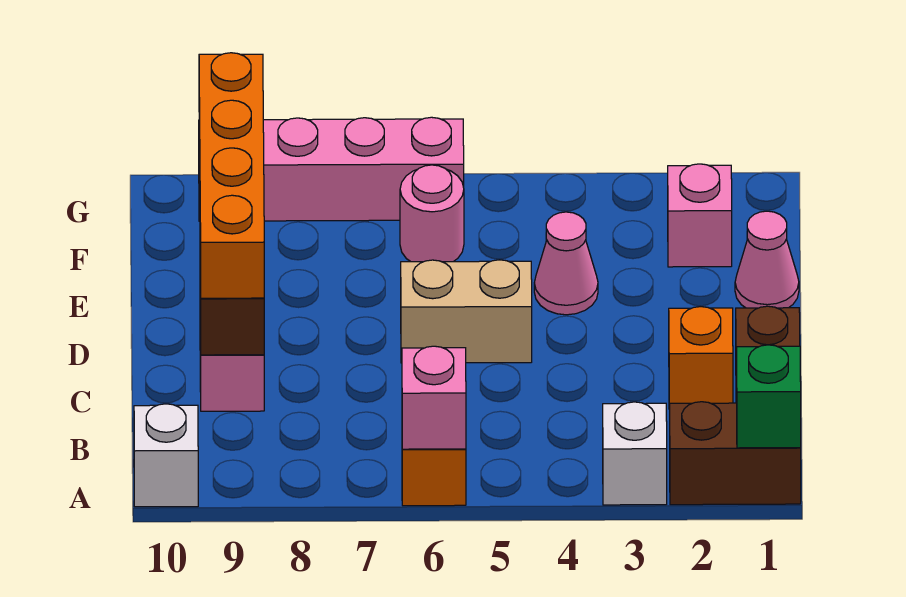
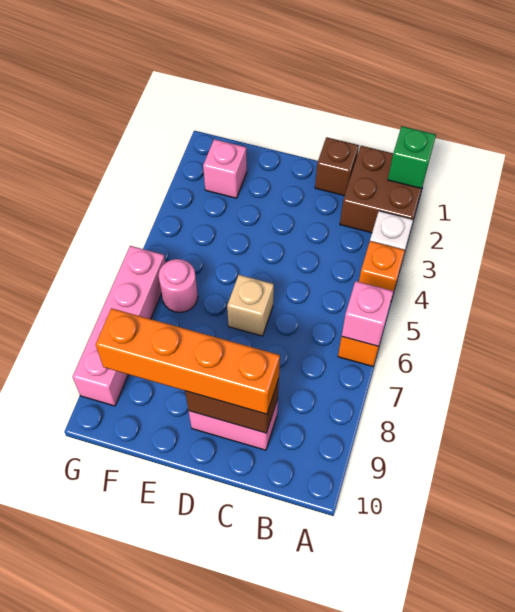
brown brick A1:A2 level 1 -> brown brick A1:B2 level 1
white brick A10 level 1 -> none
orange brick C2 level 1 -> orange brick A4 level 1
tan brick D5:D6 level 1 -> tan brick D6 level 1
pink cone E1 level 1 -> none
pink cone E4 level 1 -> none

